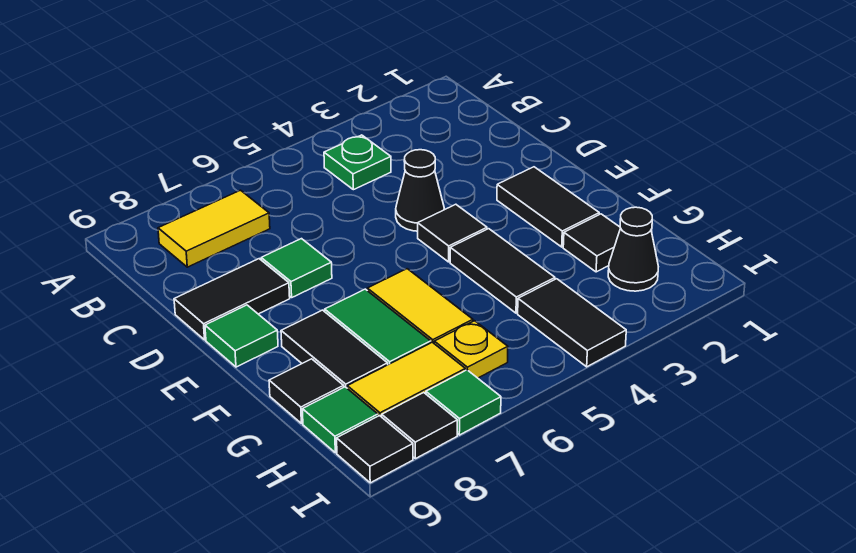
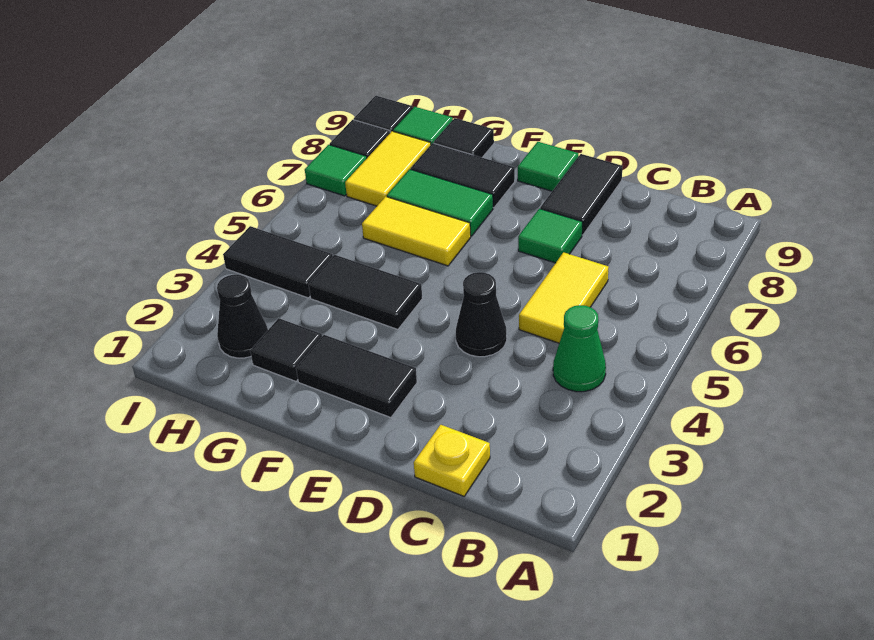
green plate B4 level 1 -> green cone B4 level 1
yellow tile B7:B8 level 1 -> yellow tile C5:C6 level 1
black tile E4 level 1 -> none
yellow plate H6 level 1 -> yellow plate C1 level 1

